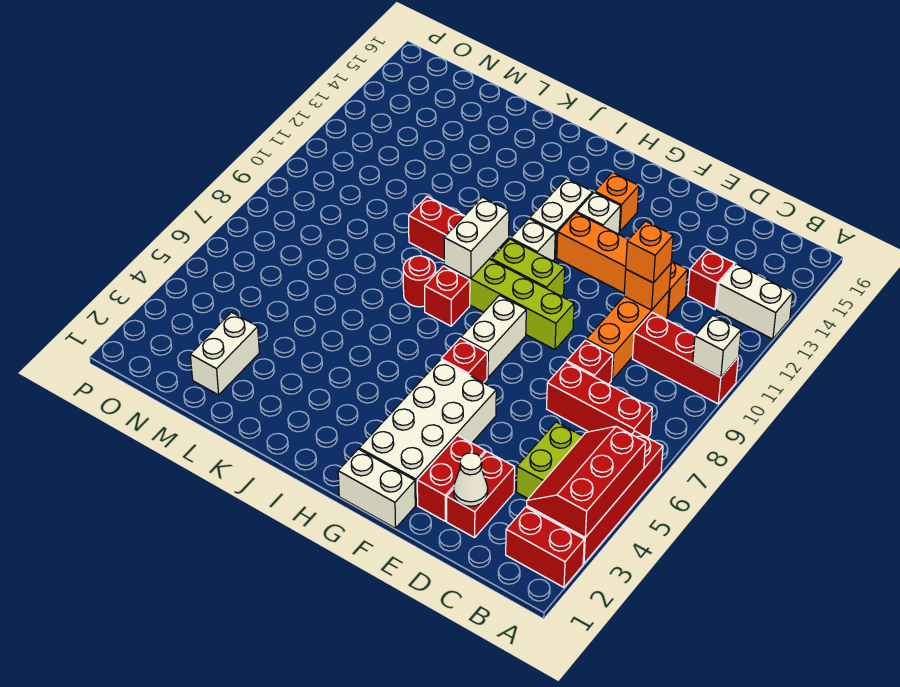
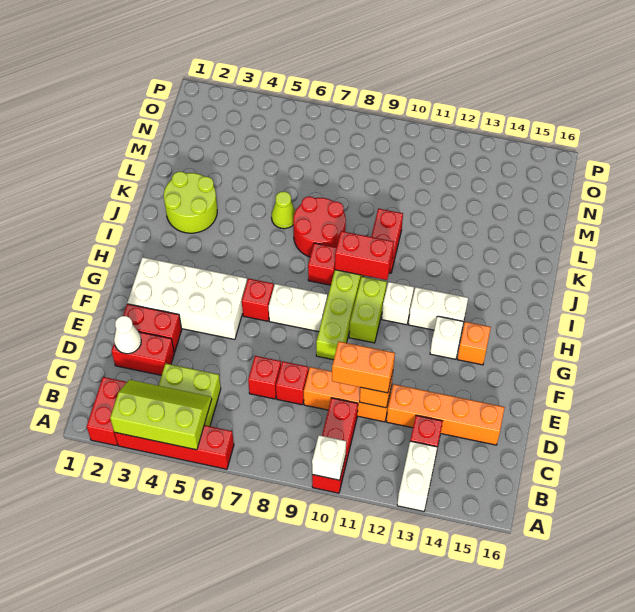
red slope A3:B5 level 2 top A -> lime slope A3:B5 level 2 top A
red brick B7:D7 level 1 -> red brick D7 level 1
orange brick D11 level 3 -> orange brick D10:D11 level 3
orange brick D12:G12 level 1 -> orange brick D12:D15 level 1
white brick F1:G1 level 1 -> none
white brick I9:I10 level 2 -> red brick I9:I10 level 2
none -> lime round brick J2:K3 level 1
red round brick J8 level 1 -> red round brick J7:K8 level 1
none -> lime cone K6 level 1
white brick M2:M3 level 1 -> none

